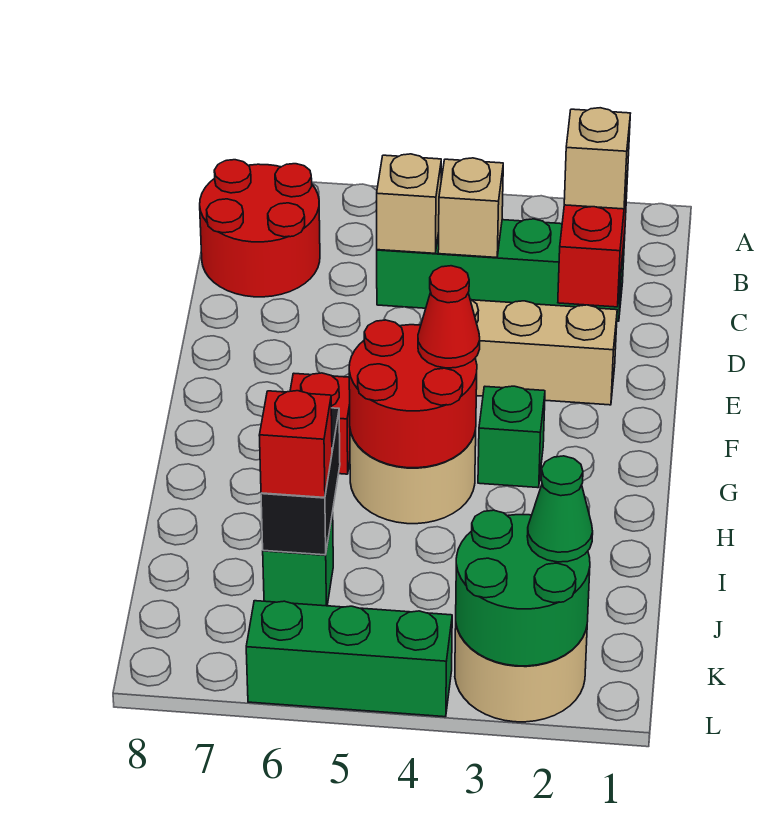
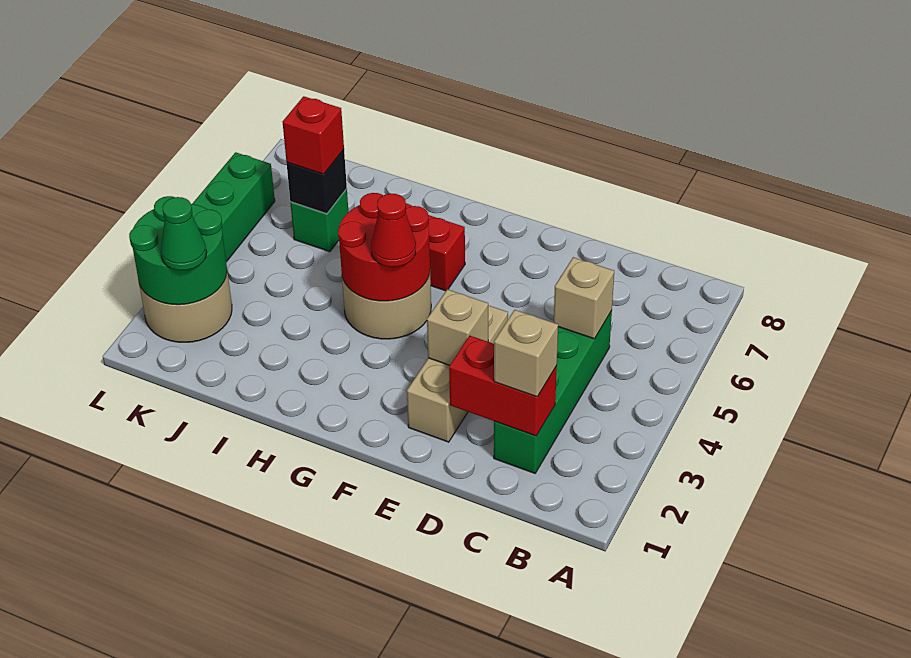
red round brick B7:C8 level 1 -> none
tan brick C4 level 2 -> tan brick E3 level 2
green brick G3 level 1 -> none
black brick I6:J6 level 2 -> black brick J6 level 2

